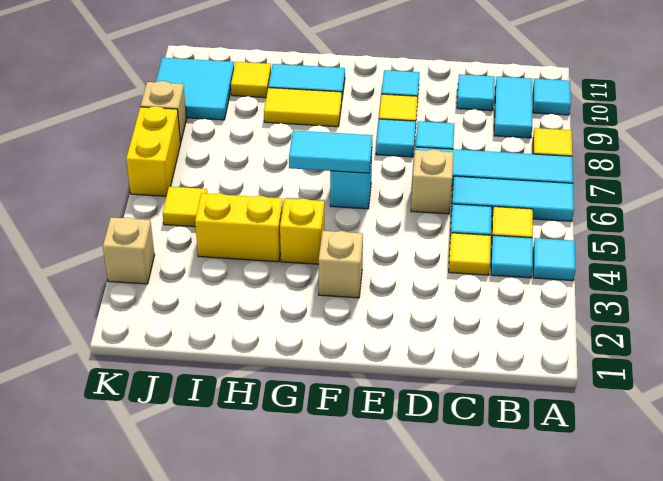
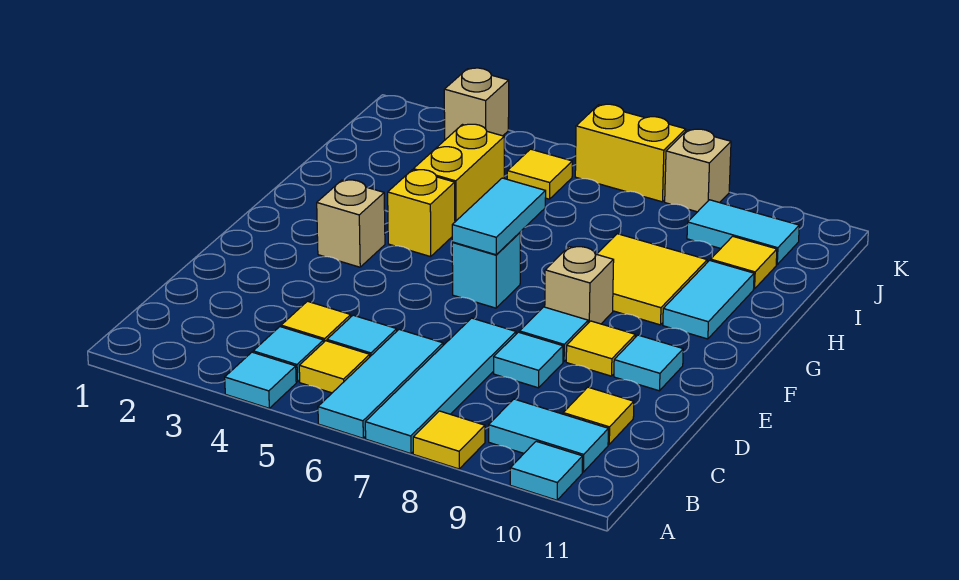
cyan tile C10 level 1 -> yellow tile C10 level 1
tan brick D6 level 1 -> tan brick F8 level 1
yellow tile G9:H9 level 1 -> yellow tile G8:H9 level 1
cyan tile J9:K10 level 1 -> cyan tile J9:J10 level 1

